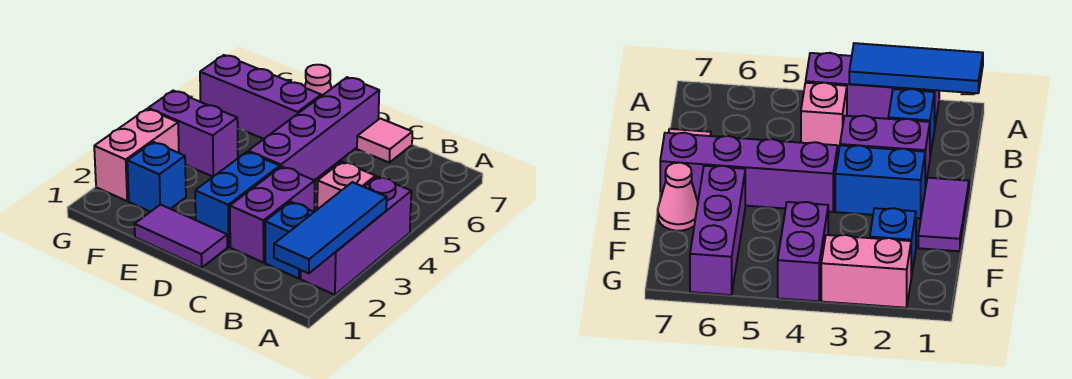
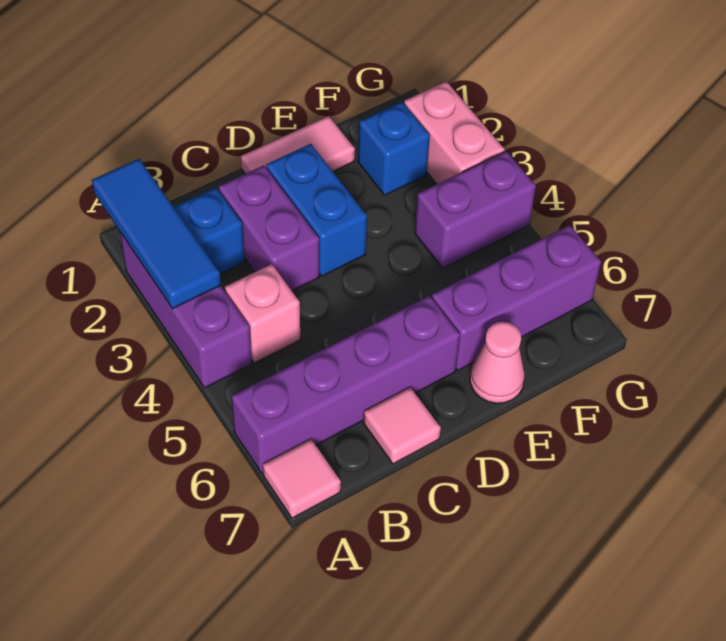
none -> pink tile A7 level 1
purple tile D1:E1 level 1 -> pink tile D1:E1 level 1
purple brick D4:D7 level 1 -> purple brick A6:D6 level 1

